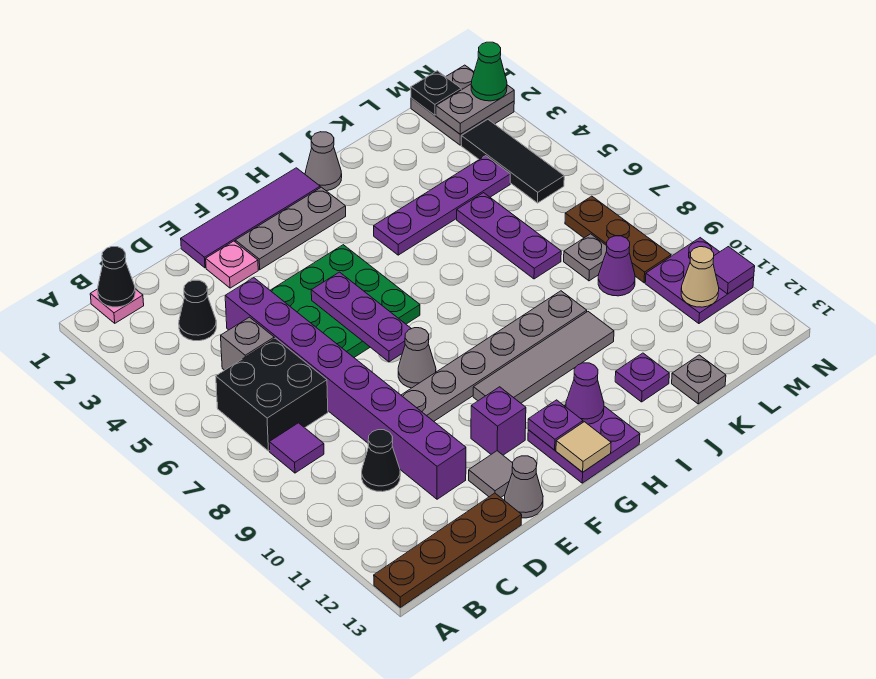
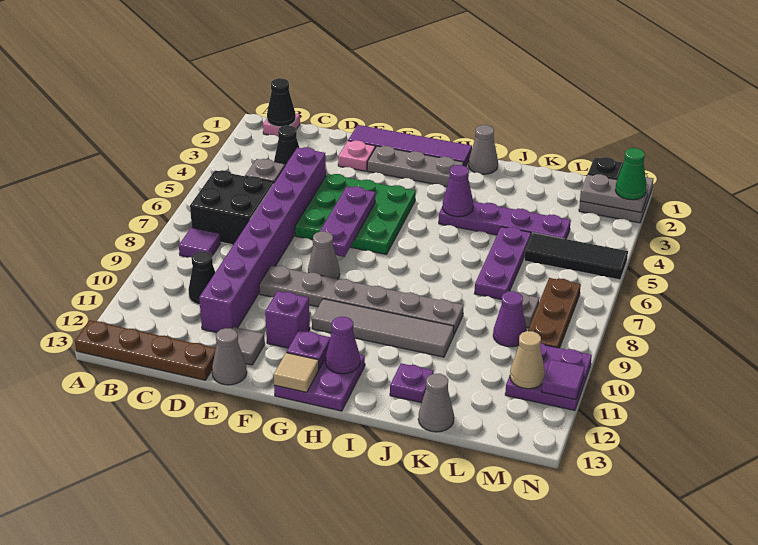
none -> purple cone I4 level 2
grey plate K13 level 1 -> grey cone K13 level 1
black tile M3:M5 level 1 -> black tile L5:N5 level 1

